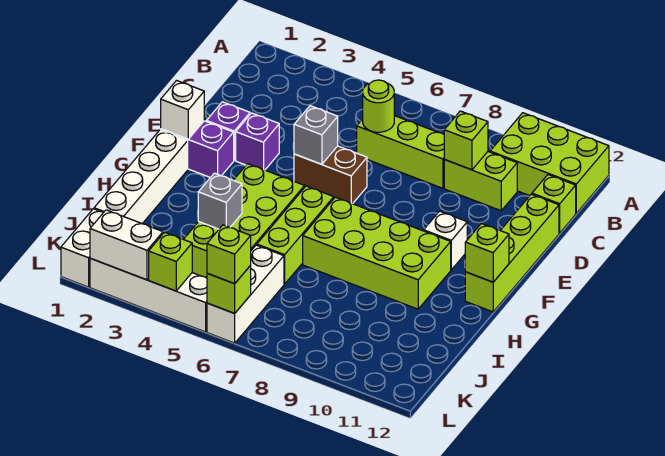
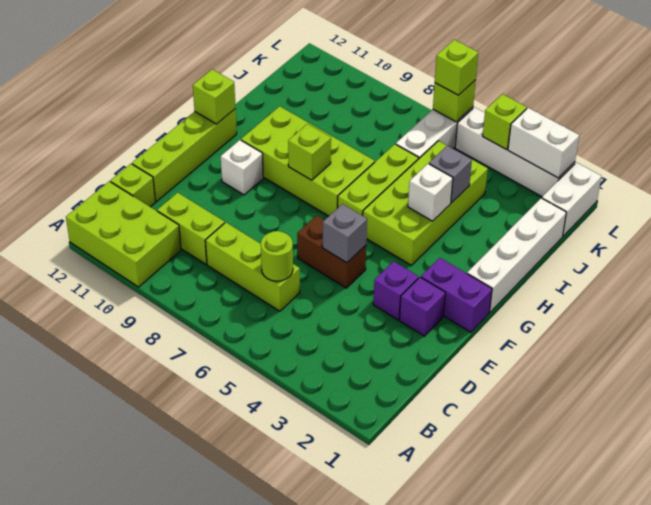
lime brick C9 level 2 -> lime brick G8 level 2
white brick F1 level 2 -> white brick H4 level 2

